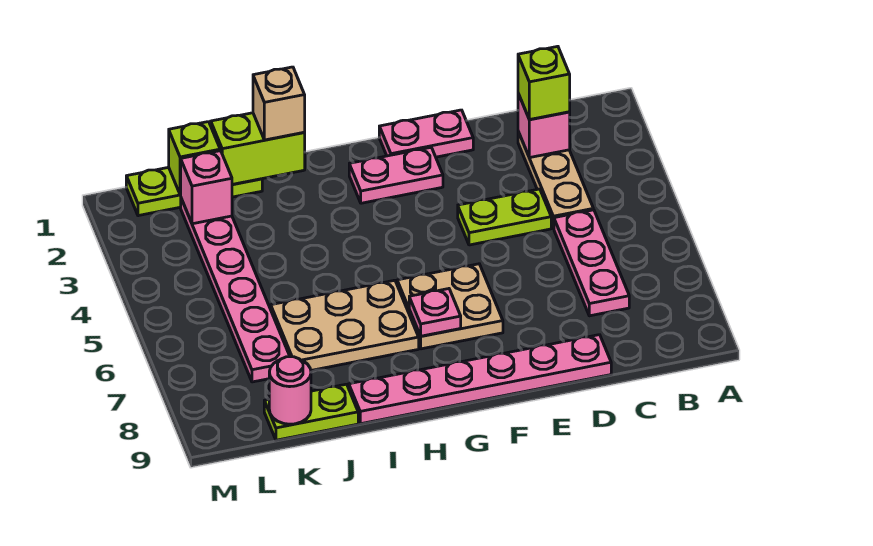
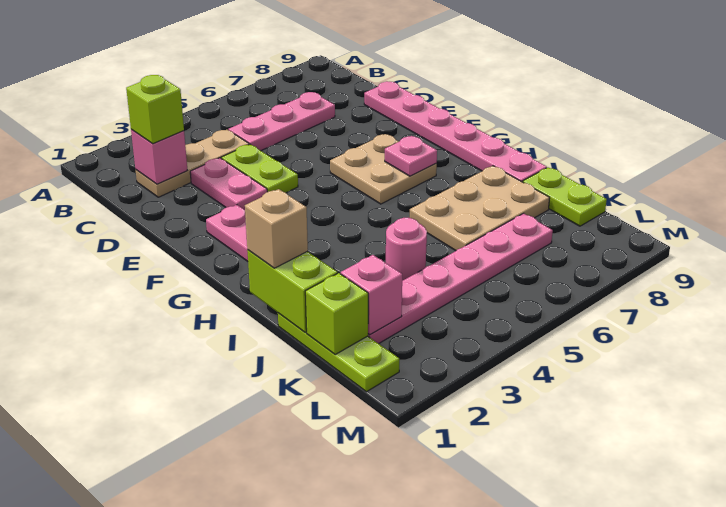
pink plate E1:F1 level 1 -> pink plate D3:E3 level 1
tan plate H6:J7 level 1 -> tan plate I6:J8 level 1
pink round brick K9 level 2 -> pink round brick J4 level 1

